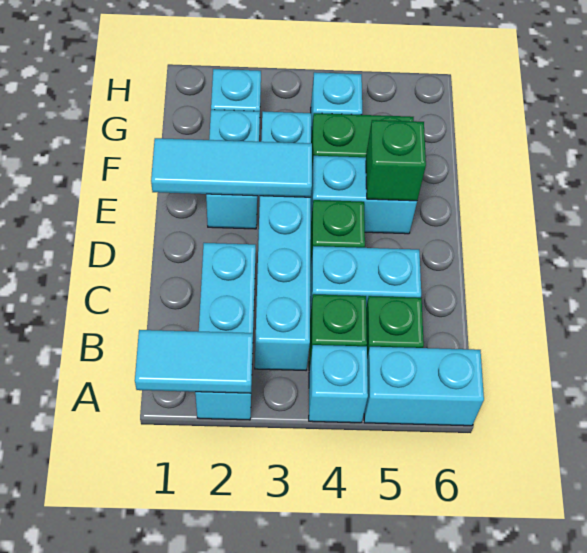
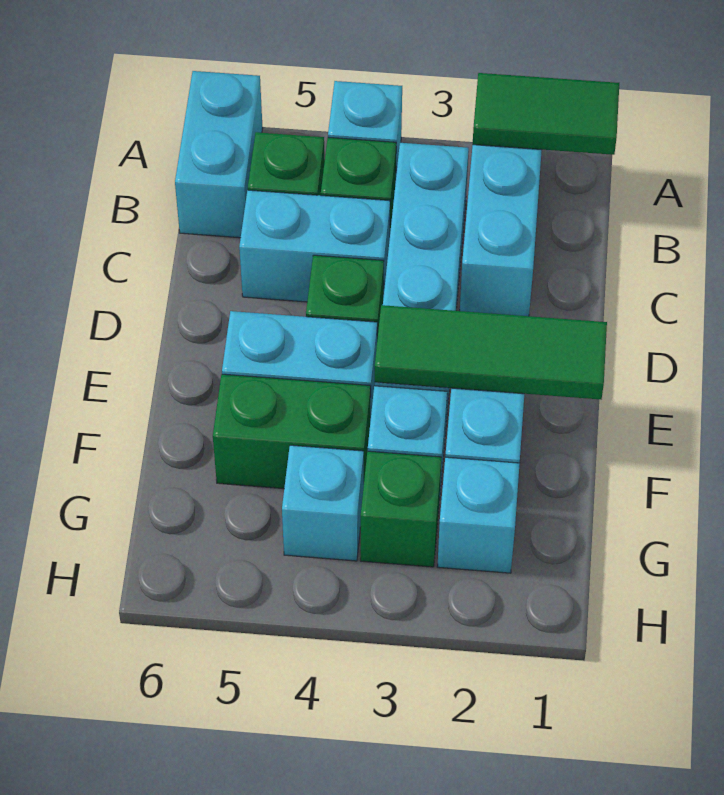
cyan tile A1:A2 level 2 -> green tile A1:A2 level 2
cyan brick A5:A6 level 1 -> cyan brick A6:B6 level 1
cyan tile E1:E3 level 2 -> green tile E1:E3 level 2
green brick E5 level 2 -> green brick G3 level 1

